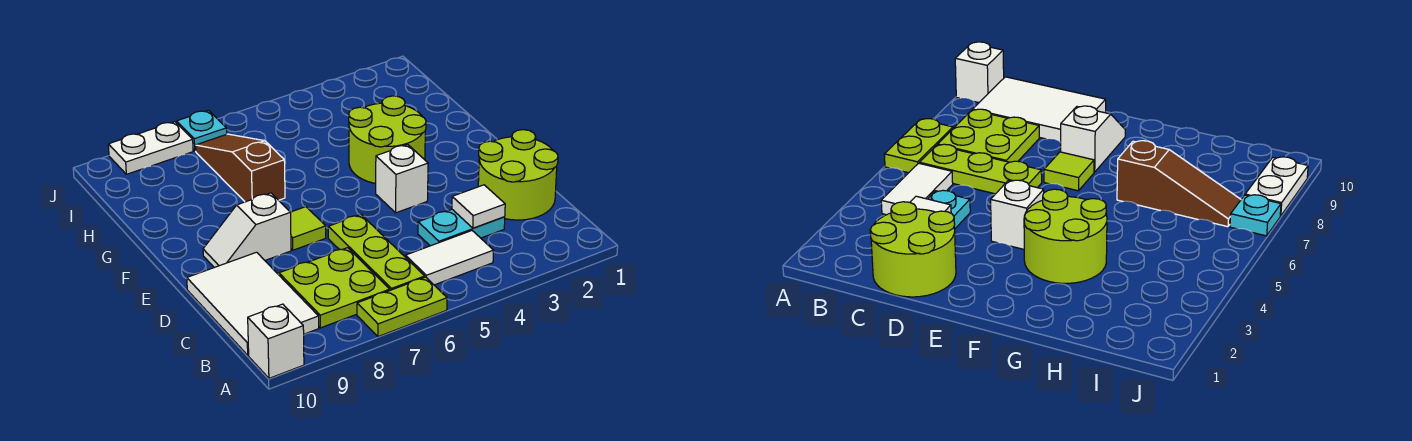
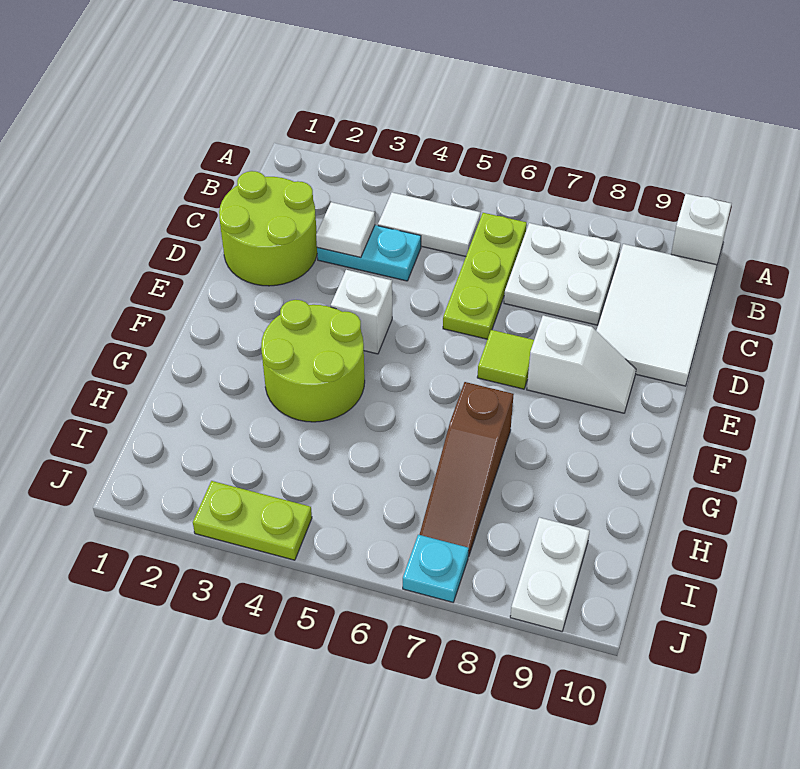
lime plate A6:A7 level 1 -> lime plate J3:J4 level 1
lime plate B7:C8 level 1 -> white plate B7:C8 level 1
white plate J8:J9 level 1 -> white plate I9:J9 level 1

